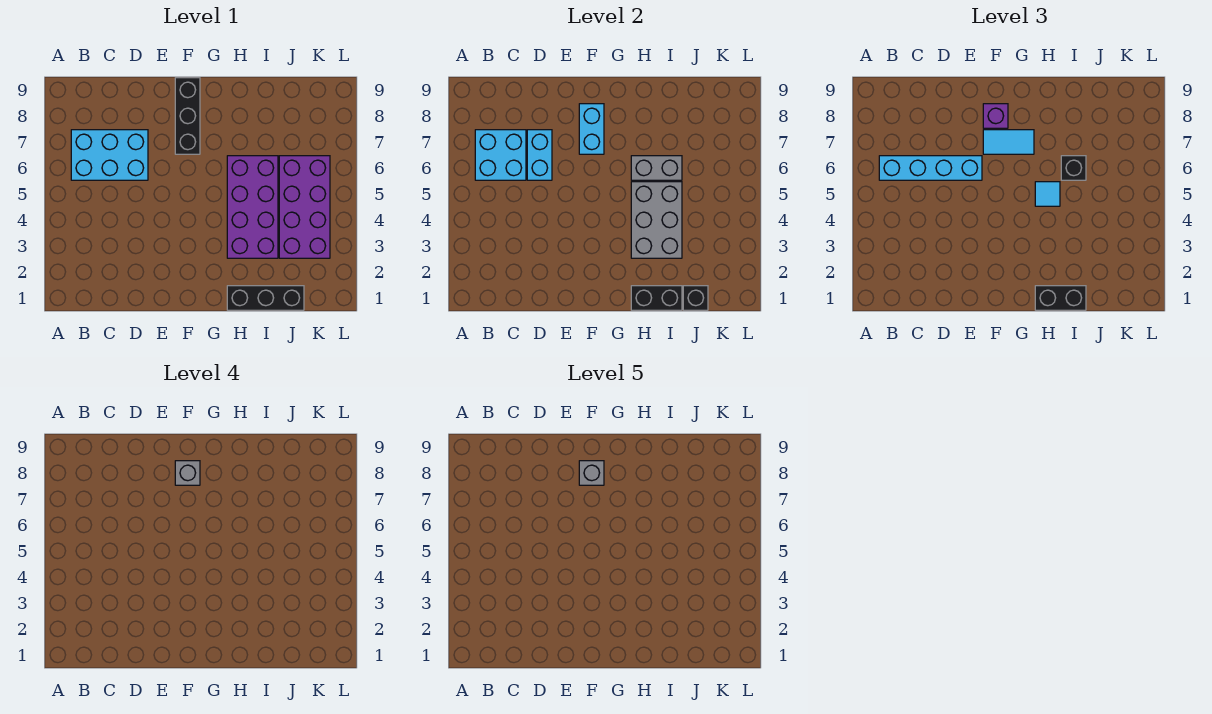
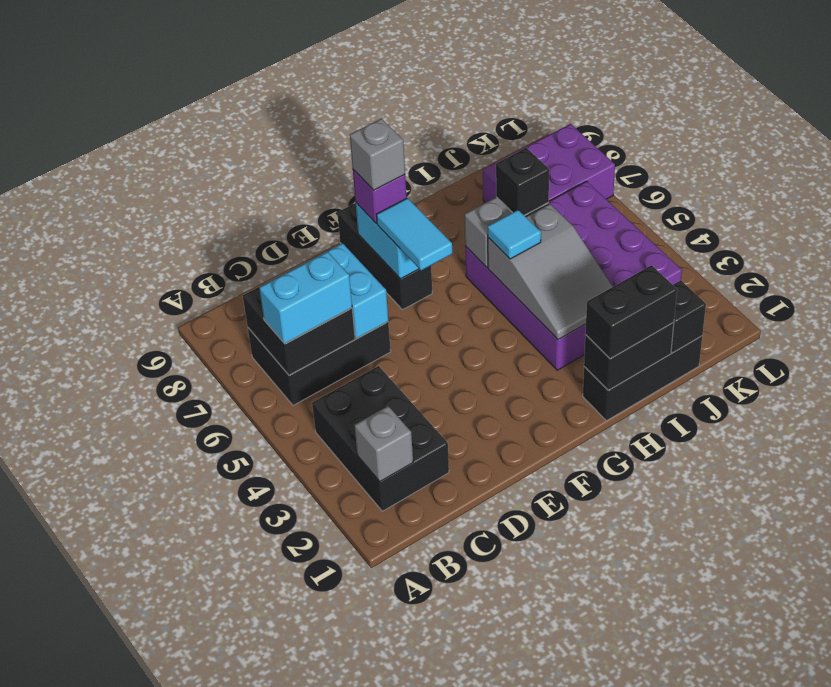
none -> black brick B2:C4 level 1
cyan brick B6:D7 level 1 -> black brick B6:D7 level 1
cyan brick B6:C7 level 2 -> black brick B6:C7 level 2
cyan brick B6:E6 level 3 -> cyan brick B6:C6 level 3
cyan tile F7:G7 level 3 -> cyan tile F6:F7 level 3
grey brick F8 level 5 -> grey brick B2 level 2
grey brick H3:I5 level 2 -> grey slope H3:I5 level 2 top 5
none -> purple brick J7:L8 level 1

